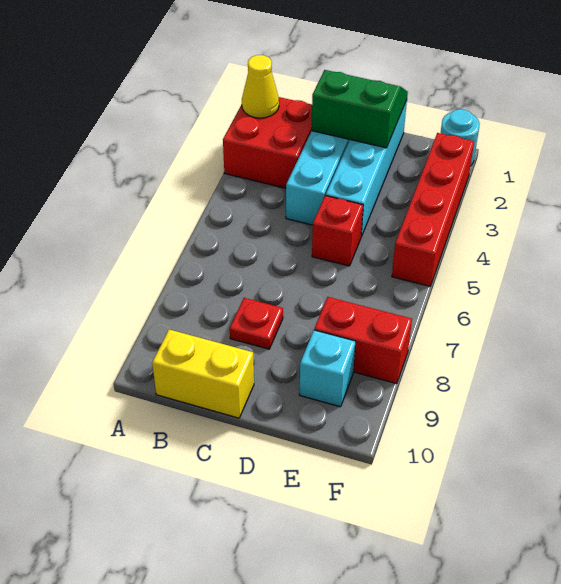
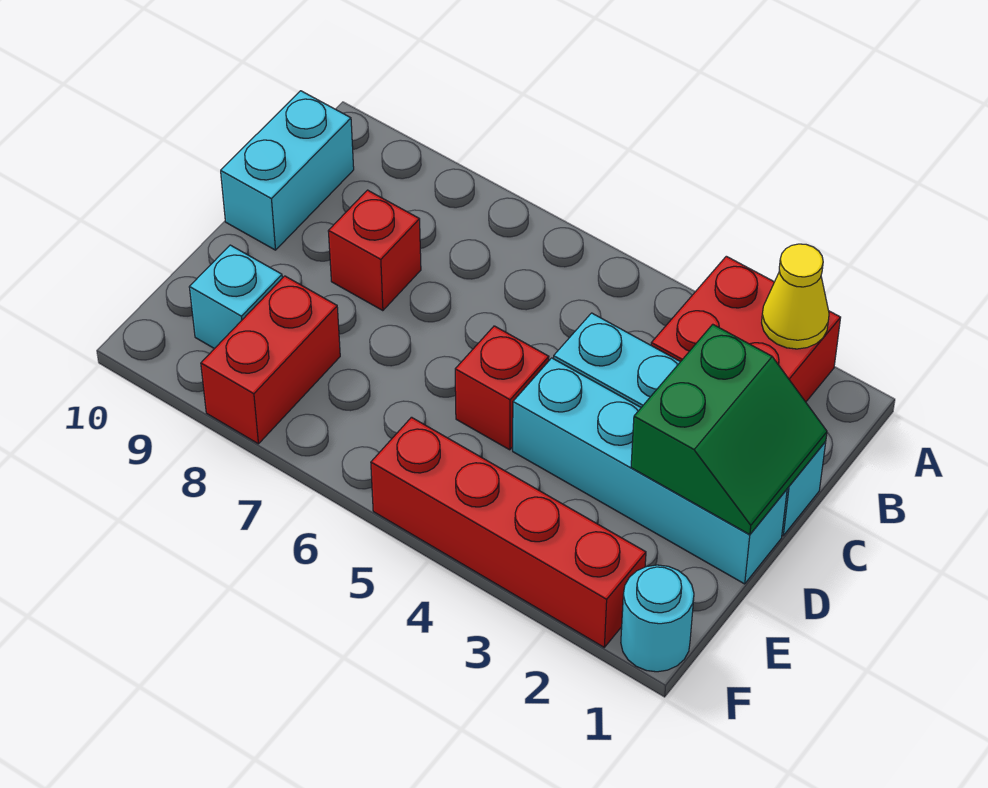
yellow brick B10:C10 level 1 -> cyan brick B10:C10 level 1
red plate C8 level 1 -> red brick C8 level 1

